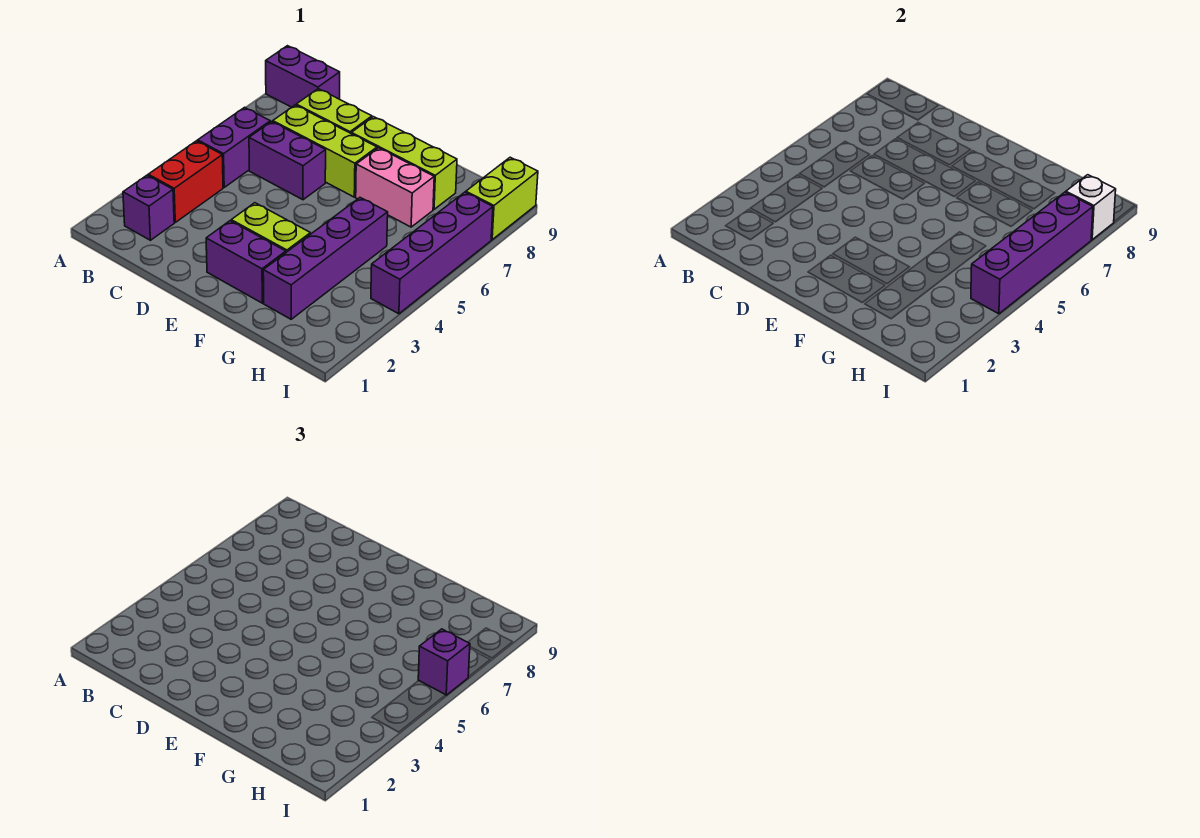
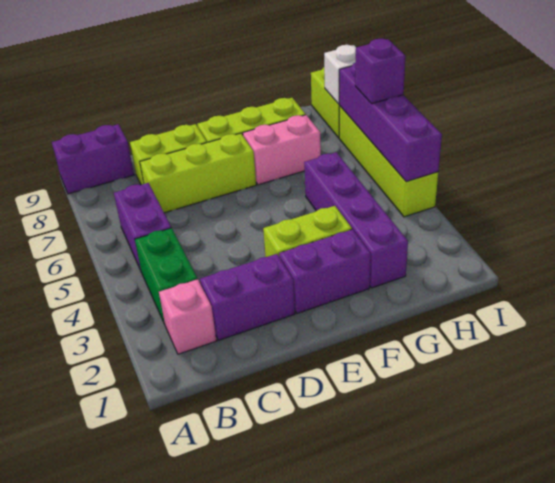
purple brick B2 level 1 -> pink brick B2 level 1
red brick B3:B4 level 1 -> green brick B3:B4 level 1
purple brick C6:D6 level 1 -> purple brick C2:D2 level 1
purple brick I4:I7 level 1 -> lime brick I4:I7 level 1

